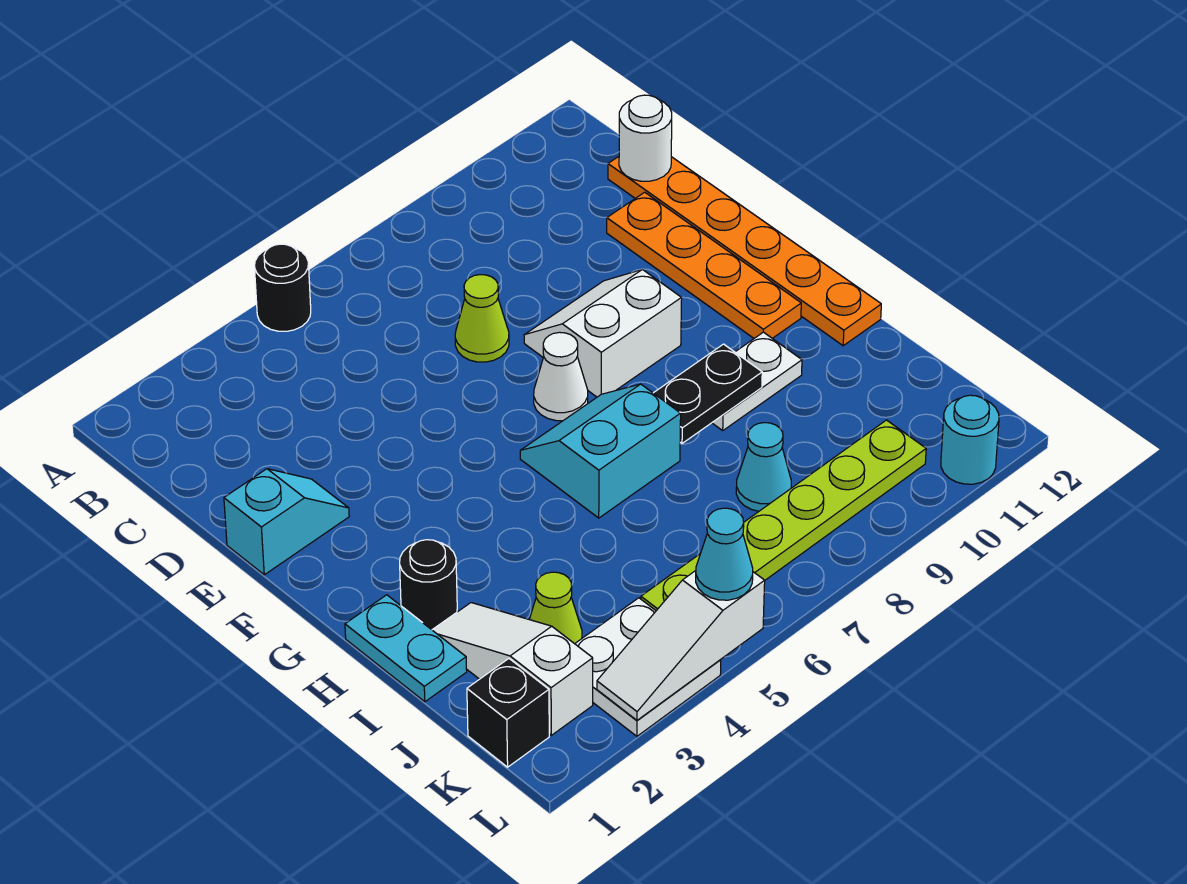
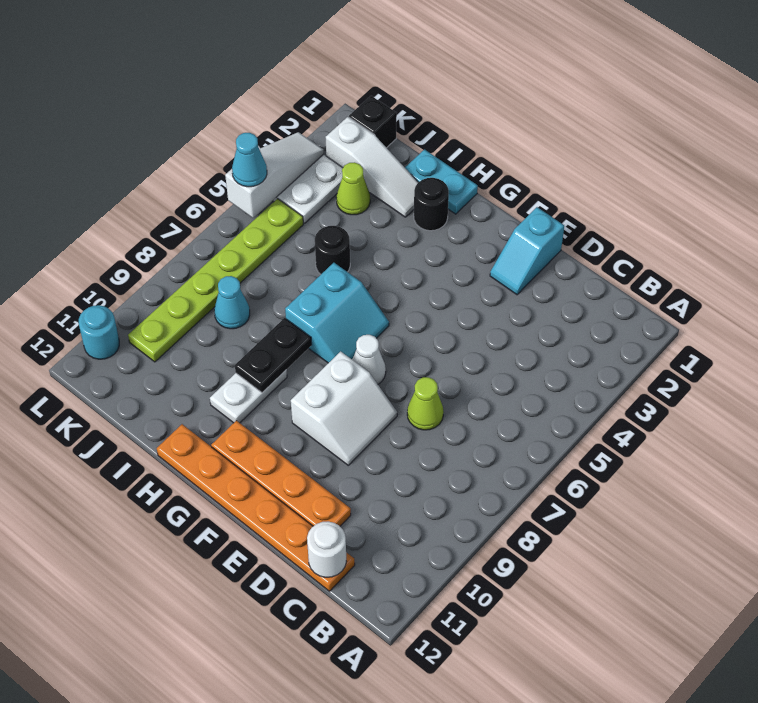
black round brick A5 level 1 -> black round brick I5 level 1

